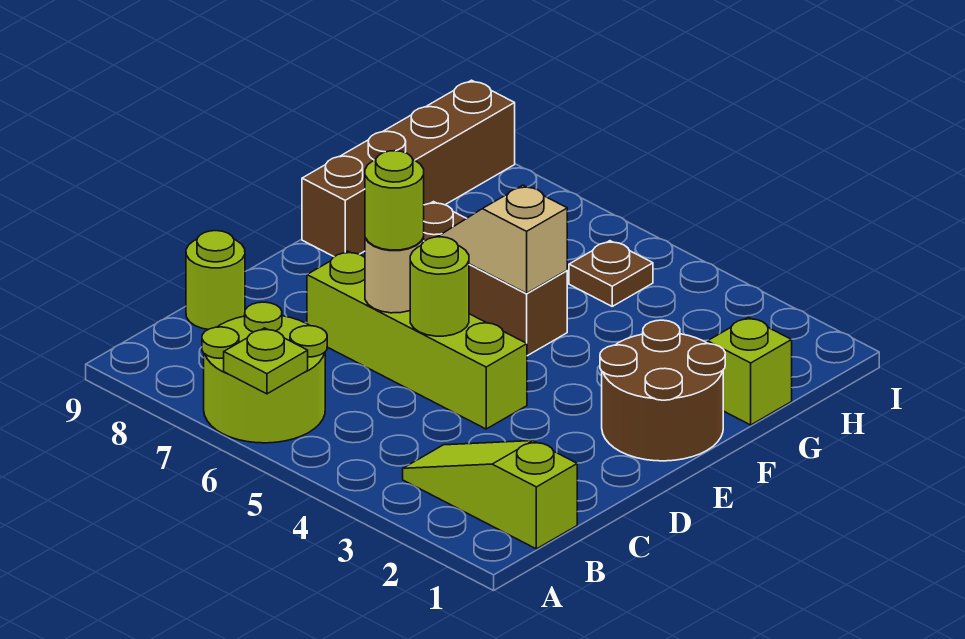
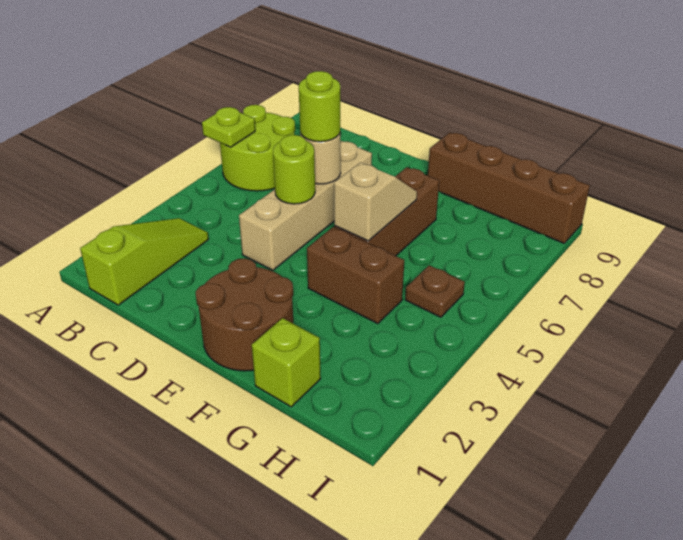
lime round brick C9 level 1 -> none
lime brick D4:D7 level 1 -> tan brick D4:D7 level 1
none -> brown brick F4:G4 level 1

